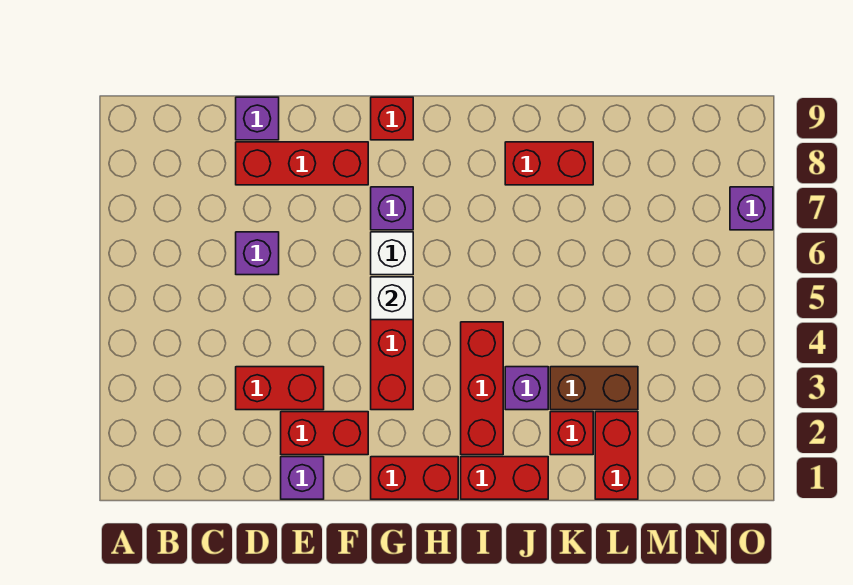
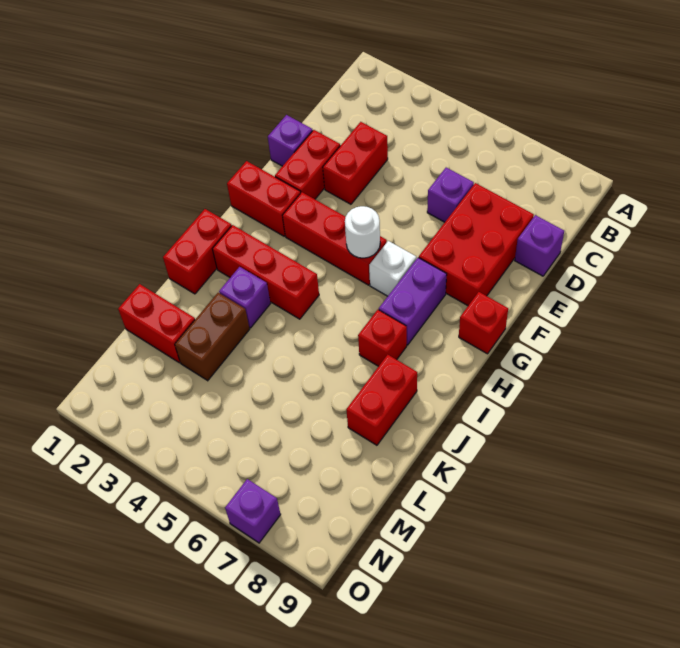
red brick D8:F8 level 1 -> red brick D7:F8 level 1
red brick G1:H1 level 1 -> red brick G1:G2 level 1
white brick G5 level 2 -> white round brick G5 level 2
purple brick G7 level 1 -> purple brick G7:H7 level 1
red brick K2 level 1 -> red brick I7 level 1

